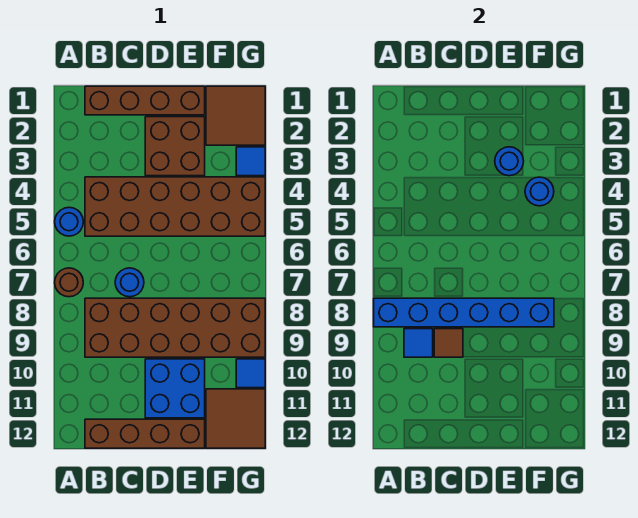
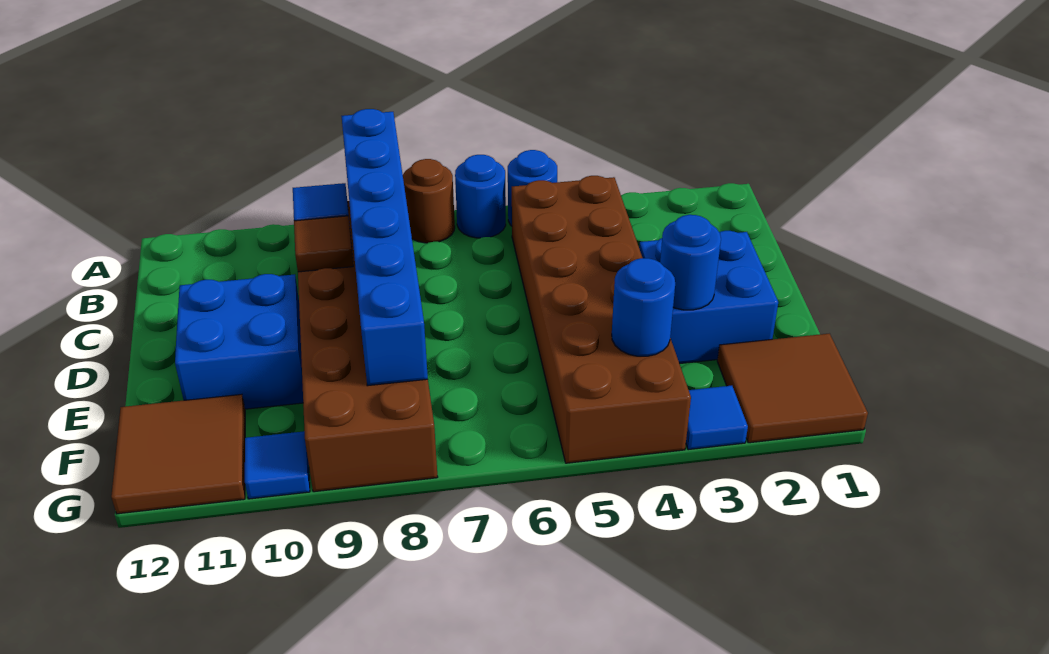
brown brick B1:E1 level 1 -> none
brown brick B12:E12 level 1 -> none
blue round brick C7 level 1 -> blue round brick A6 level 1
brown brick D2:E3 level 1 -> blue brick D2:E3 level 1

